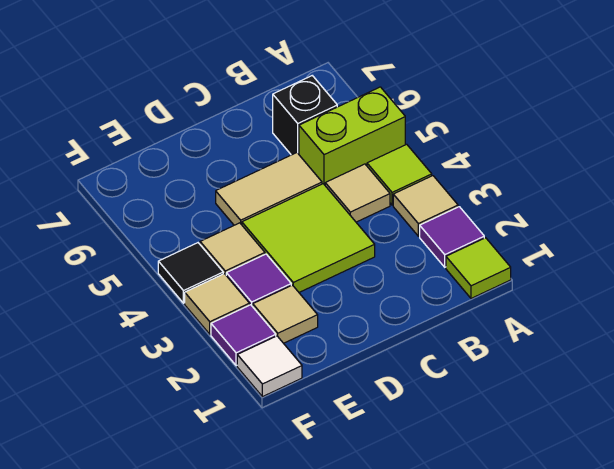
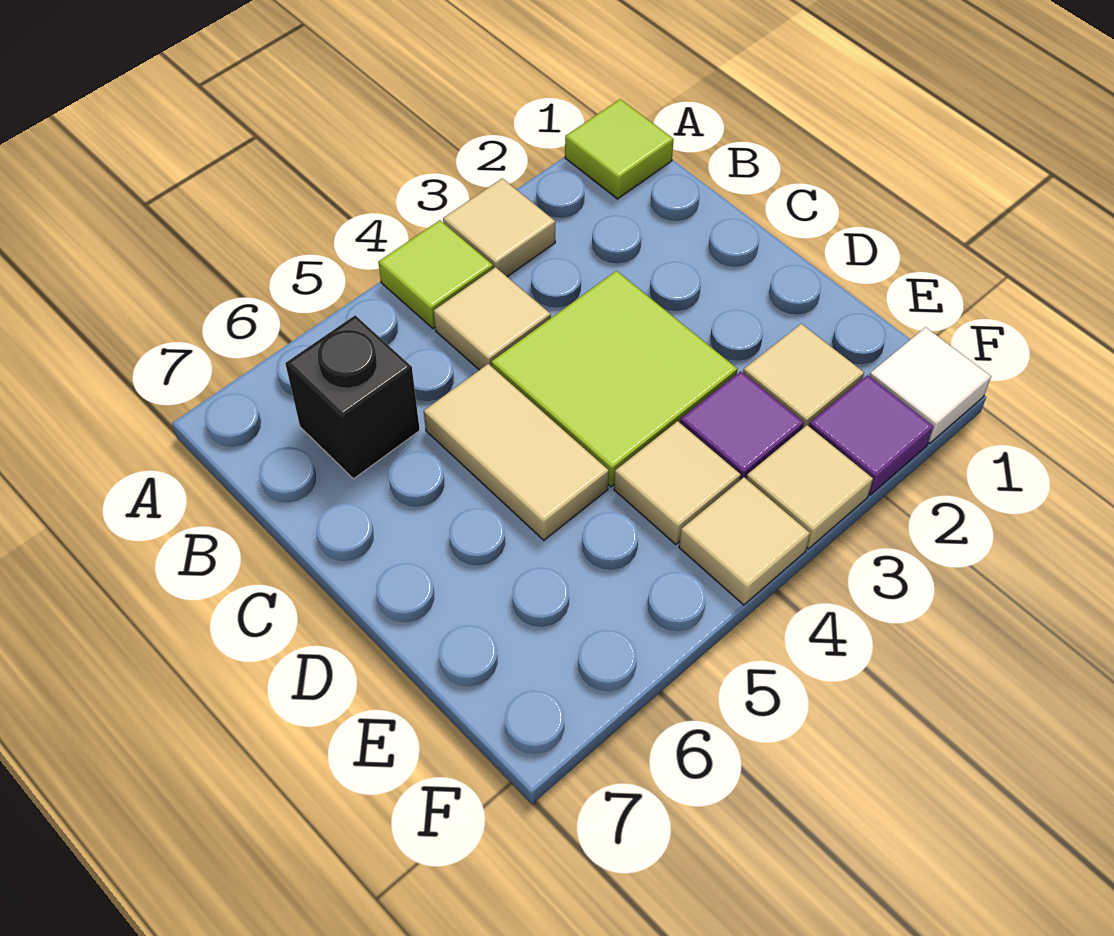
purple tile A2 level 1 -> none
lime brick A5:B5 level 1 -> none
black tile F4 level 1 -> tan tile F4 level 1

